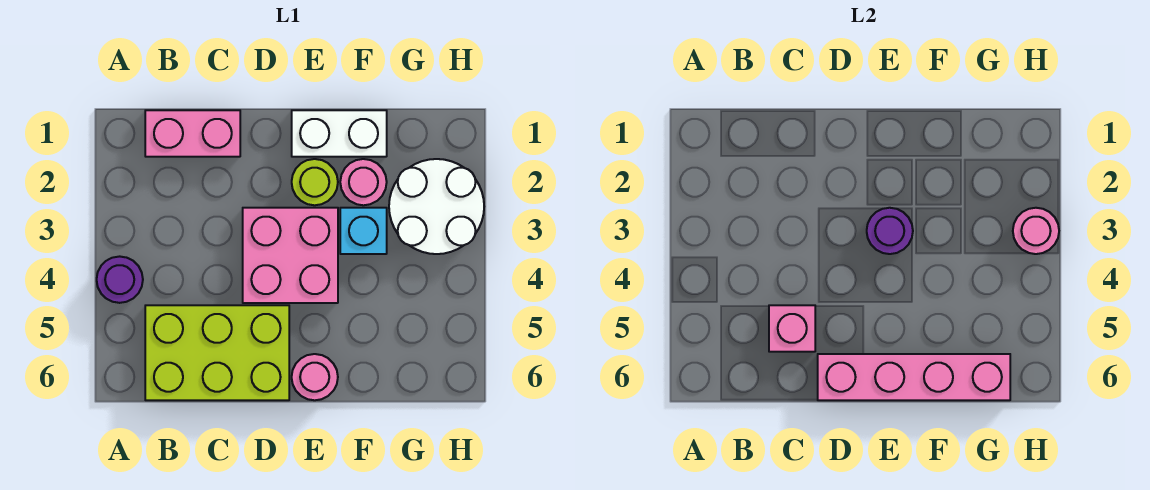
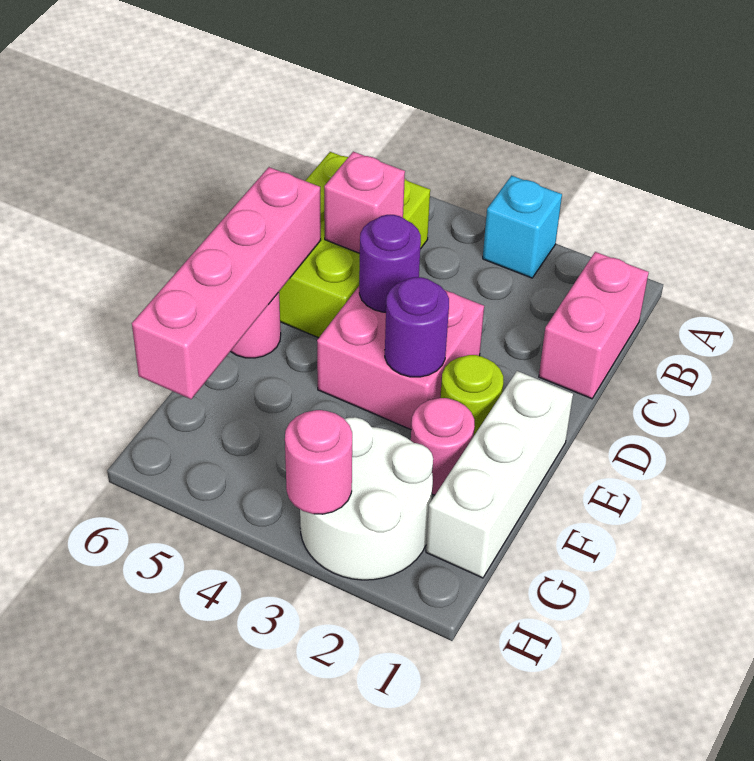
purple round brick A4 level 1 -> purple round brick D4 level 2
white brick E1:F1 level 1 -> white brick E1:G1 level 1
cyan brick F3 level 1 -> cyan brick A3 level 1

